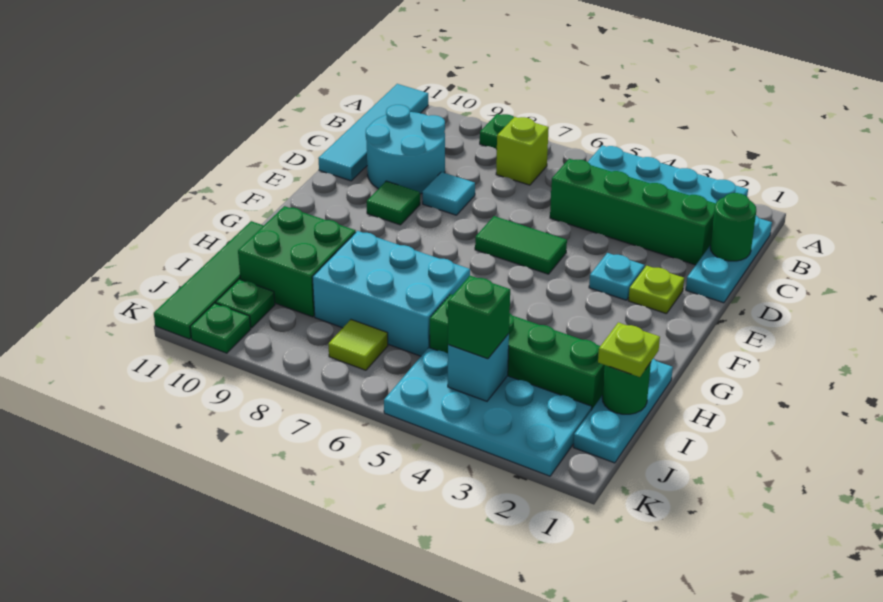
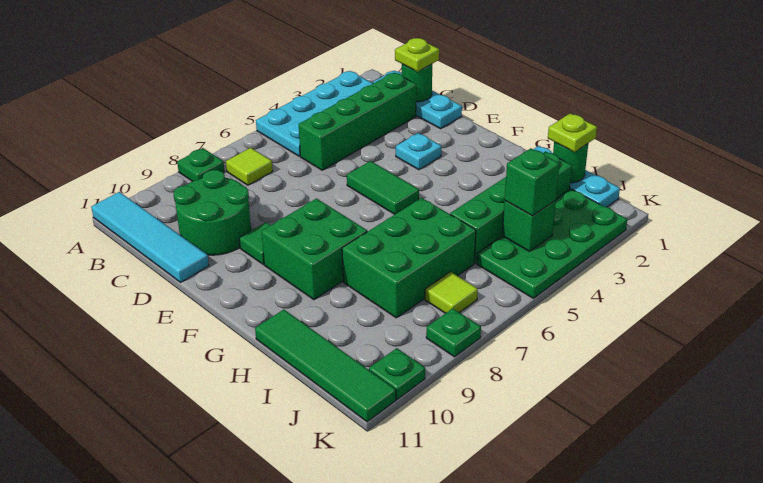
lime brick B7 level 1 -> lime tile B7 level 1
cyan round brick C9:D10 level 1 -> green round brick C9:D10 level 1
cyan tile D8 level 1 -> none
lime plate E2 level 1 -> lime plate C1 level 3
green tile E5:E6 level 1 -> green tile E5:F5 level 1
cyan brick H6:I8 level 1 -> green brick H6:I8 level 1
green brick H9:I10 level 1 -> green brick F8:G9 level 1
cyan plate J2:K5 level 1 -> green plate J2:K5 level 1
cyan brick J4 level 2 -> green brick J4 level 2
green plate J10 level 1 -> green plate K8 level 1

